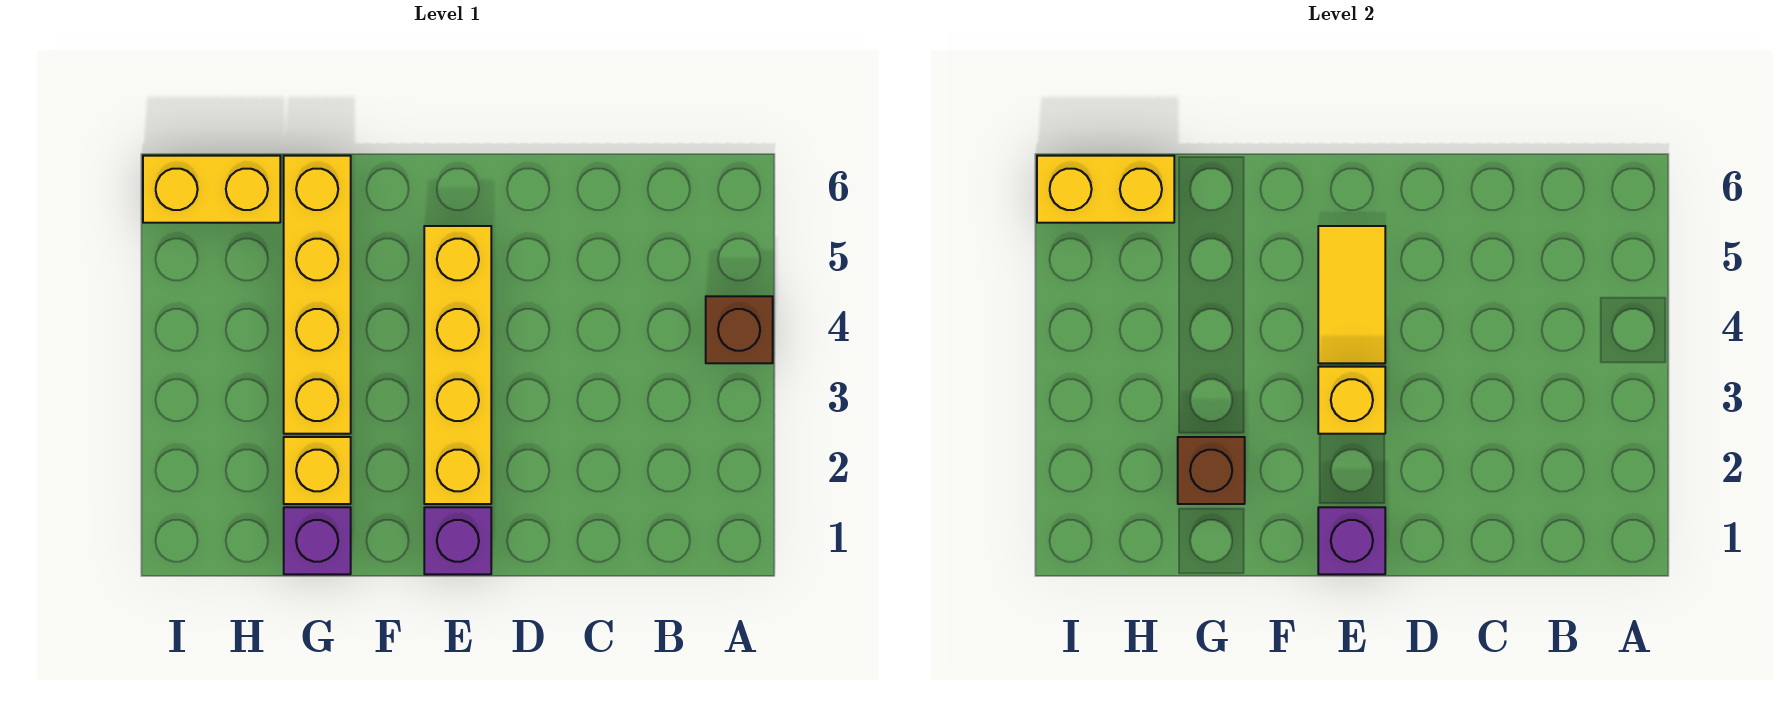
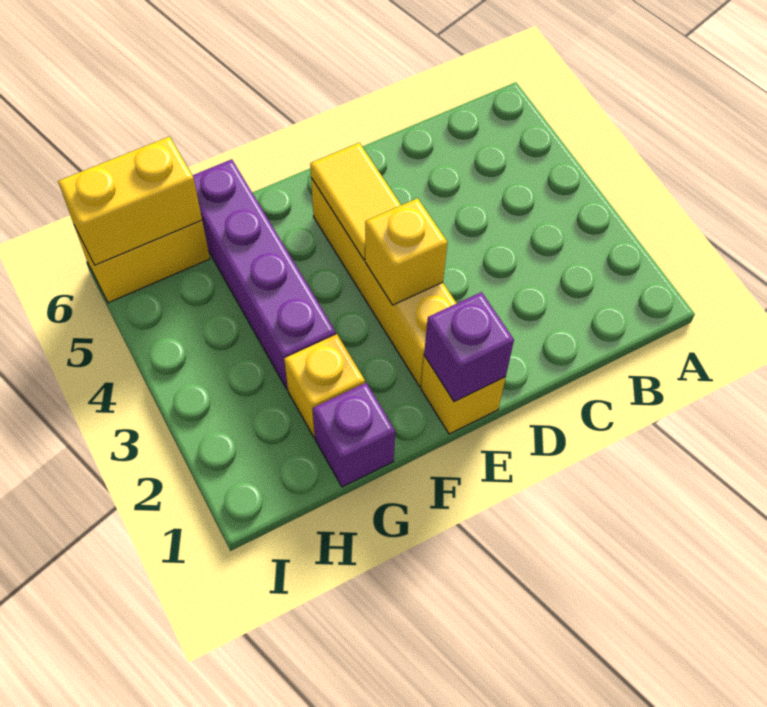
brown brick A4 level 1 -> none
purple brick E1 level 1 -> yellow brick E1 level 1
brown brick G2 level 2 -> none
yellow brick G3:G6 level 1 -> purple brick G3:G6 level 1

